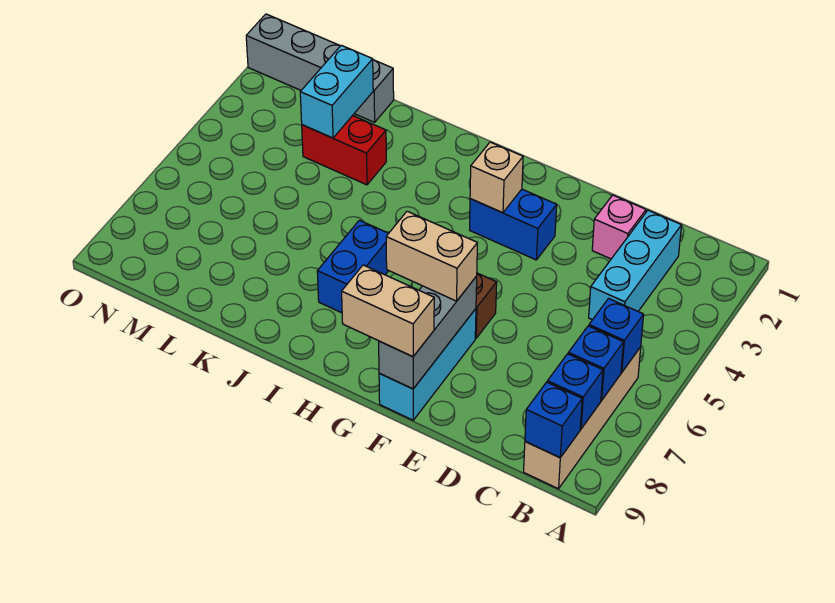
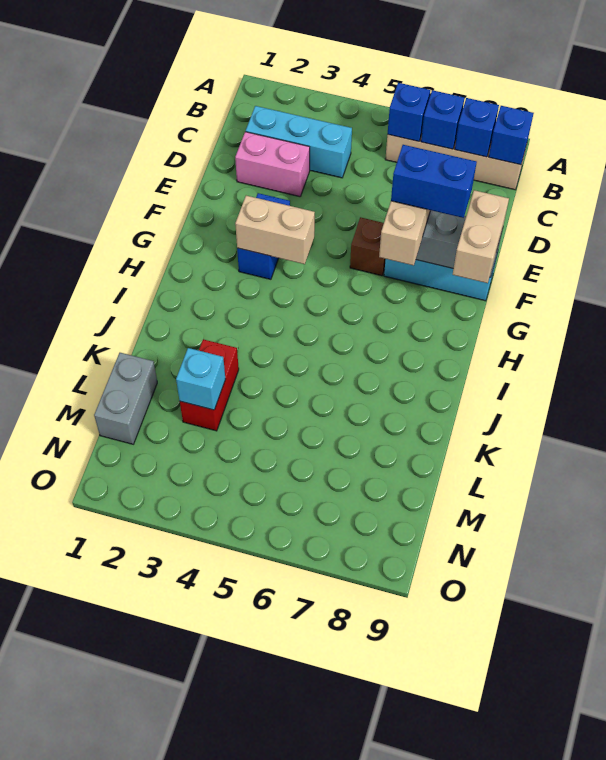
pink brick D2 level 1 -> pink brick D2:D3 level 1
tan brick G3 level 2 -> tan brick G3:G4 level 2
blue brick I6:I7 level 1 -> blue brick F7:F8 level 4
grey brick L1:O1 level 1 -> grey brick L1:M1 level 1
cyan brick L2:L3 level 2 -> cyan brick L3 level 2

